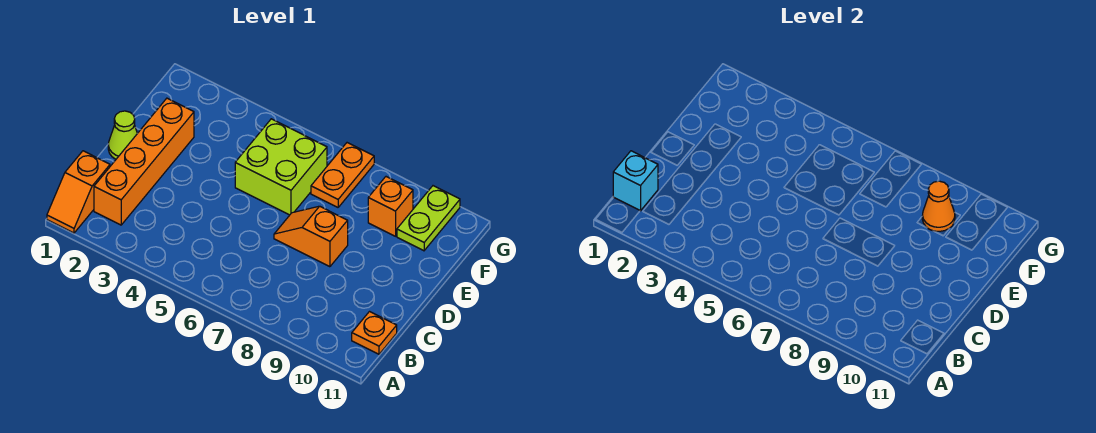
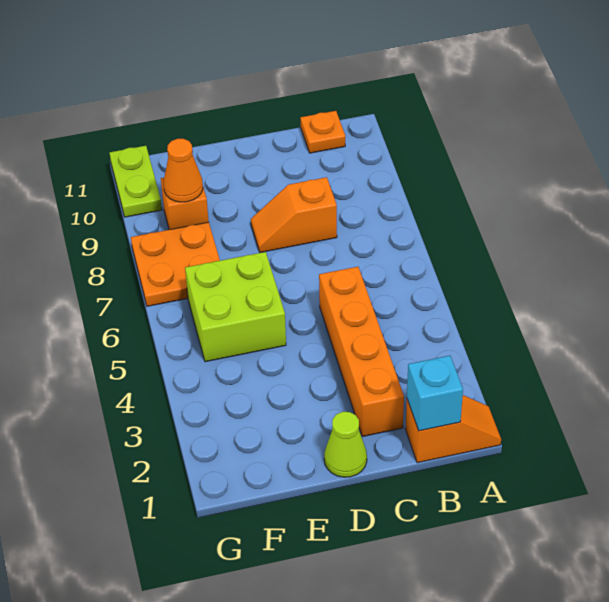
orange brick B2:E2 level 1 -> orange brick C2:C5 level 1
orange slope D7:D8 level 1 top 8 -> orange slope C8:D8 level 1 top C
orange plate F7:G7 level 1 -> orange plate F7:G8 level 1
lime plate F10:G10 level 1 -> lime plate G10:G11 level 1

